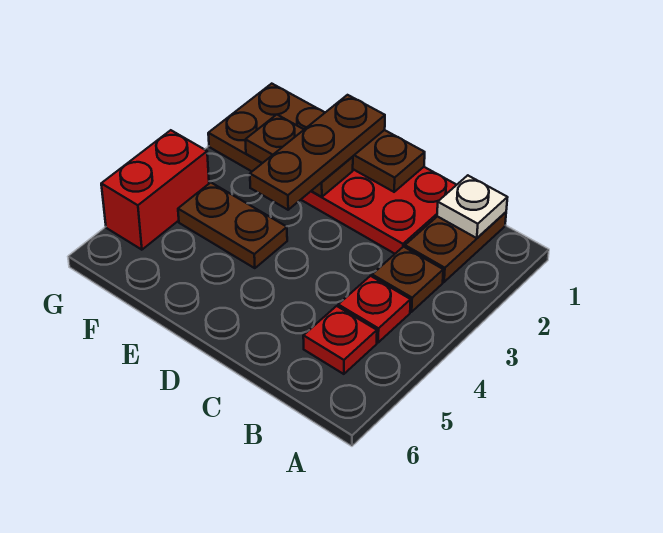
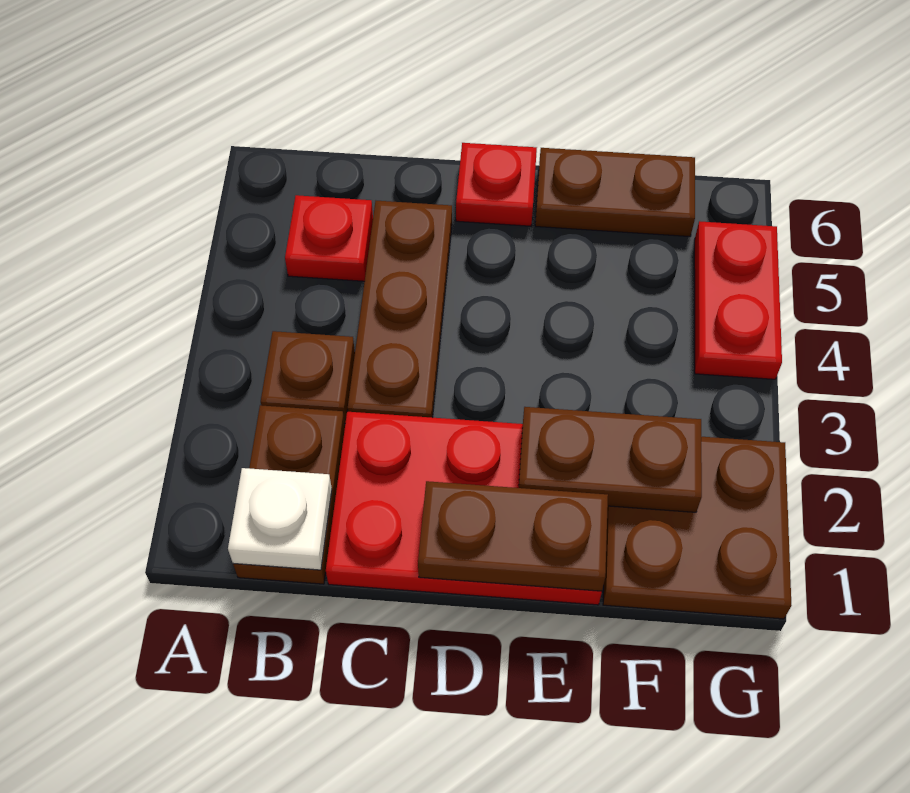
red plate B4 level 1 -> red plate D6 level 1
brown plate E1:E3 level 3 -> brown plate C3:C5 level 1
brown plate E4:F4 level 1 -> brown plate E6:F6 level 1
red brick G4:G5 level 1 -> red plate G4:G5 level 1

